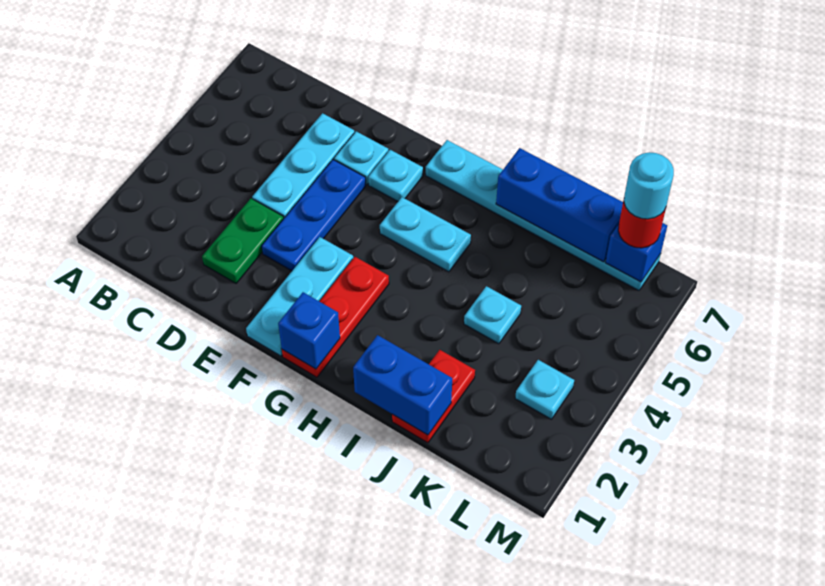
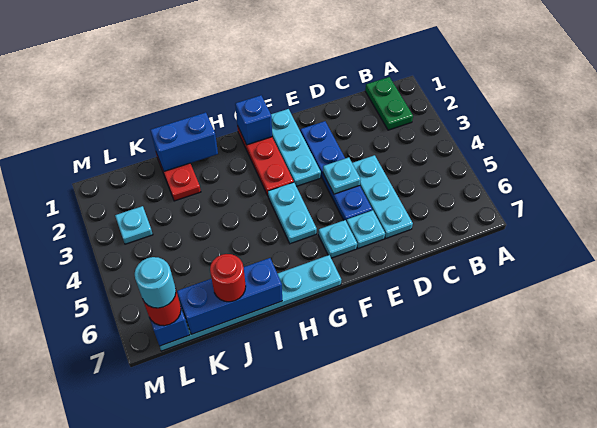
green plate D2:D3 level 1 -> green plate B1:B2 level 1
blue plate E3:E5 level 1 -> blue plate E2:E5 level 1
cyan plate G5:H5 level 1 -> cyan plate G4:G5 level 1
cyan plate J4 level 1 -> cyan plate E4 level 2
none -> red round brick J7 level 3

